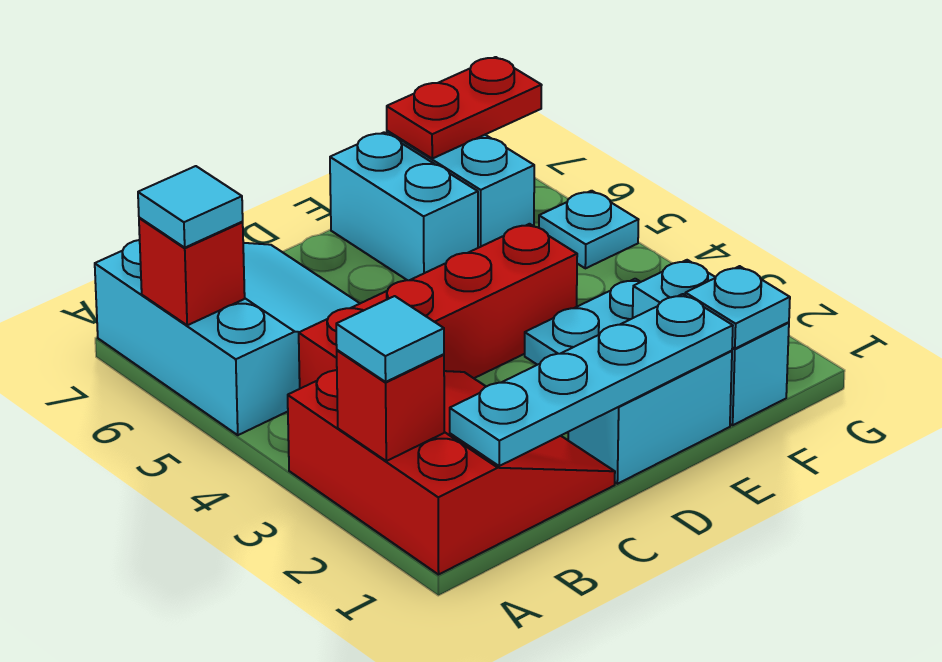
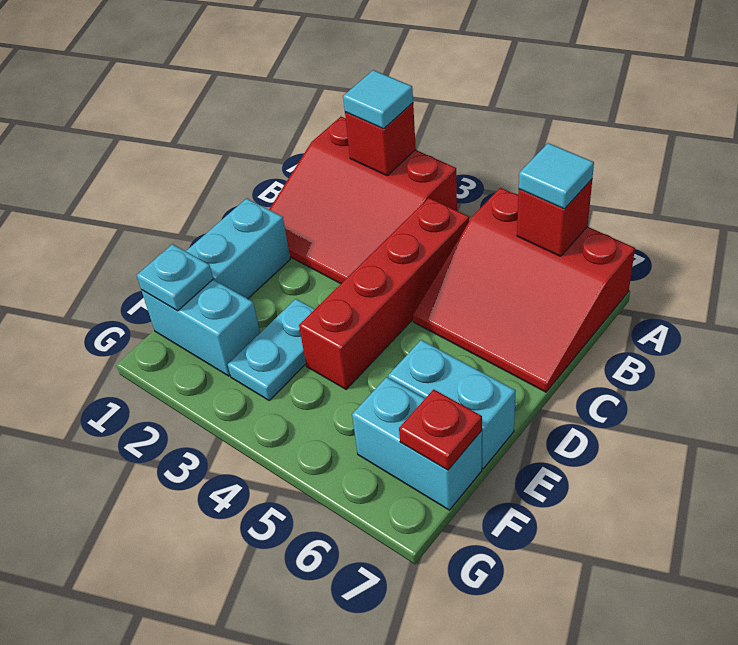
cyan slope A5:C7 level 1 top A -> red slope A5:C7 level 1 top A
cyan plate B1:E1 level 2 -> none
red plate F7:G7 level 2 -> red plate F7 level 2
cyan plate G5 level 1 -> none

